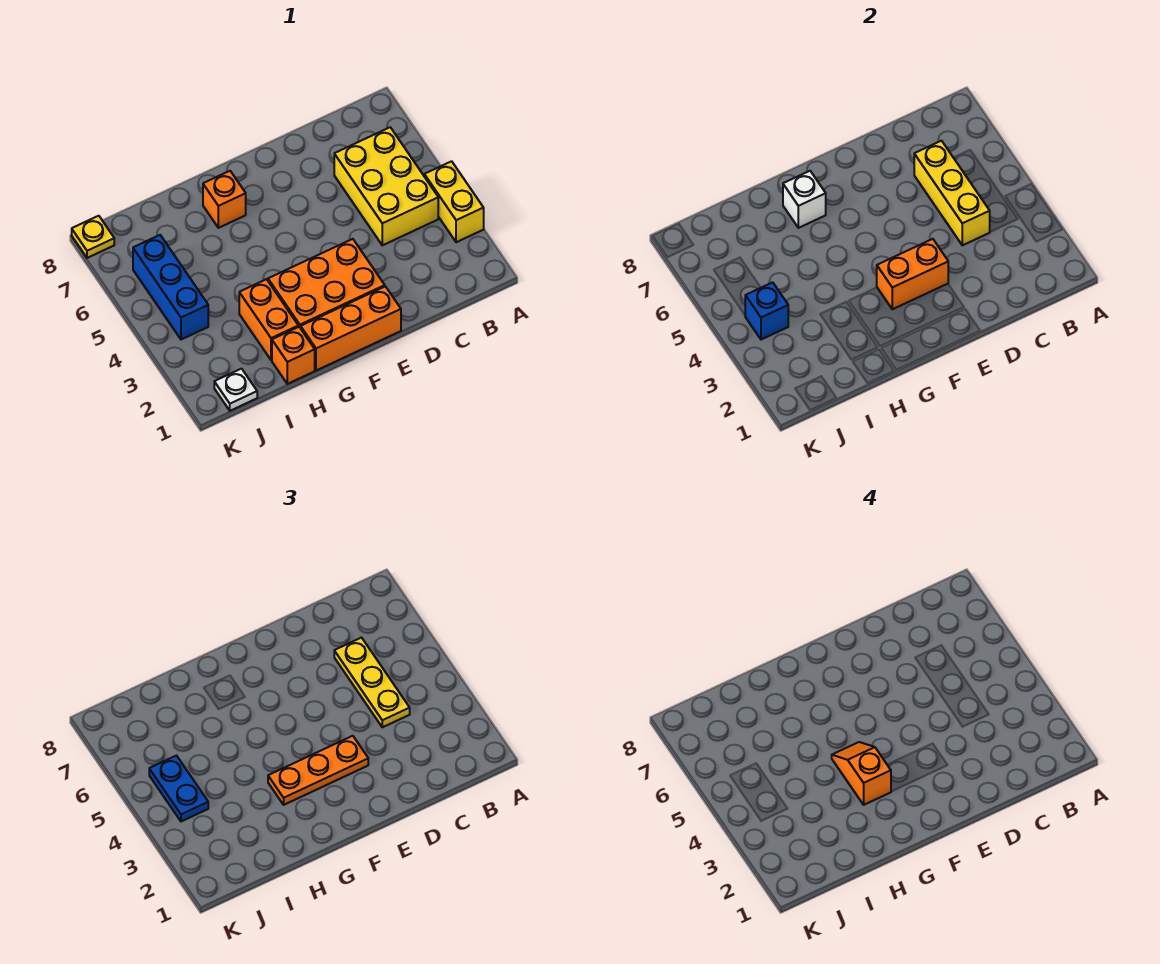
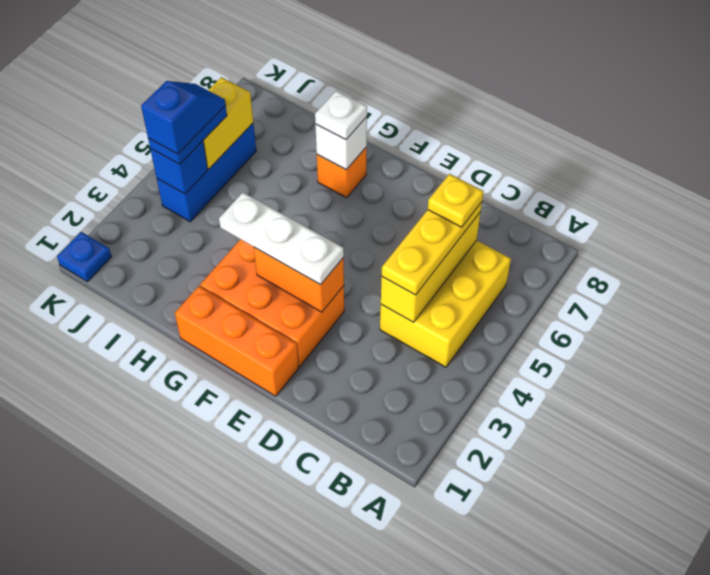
yellow brick A3:A4 level 1 -> yellow brick J5:J6 level 2
orange plate E3:G3 level 3 -> white plate E3:G3 level 3
orange slope G3:G4 level 4 top 3 -> none
orange brick H1 level 1 -> none
orange brick H2:H3 level 1 -> none
white plate J1 level 1 -> white plate G7 level 3
none -> blue slope J4:J5 level 4 top 4
none -> blue plate K1 level 1
yellow plate K8 level 1 -> yellow plate C6 level 4

